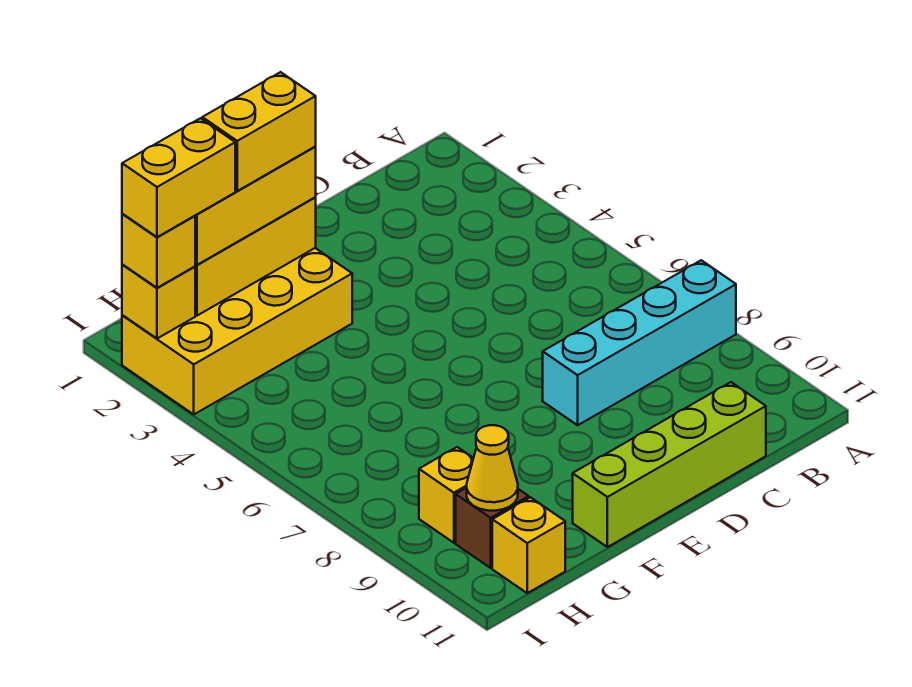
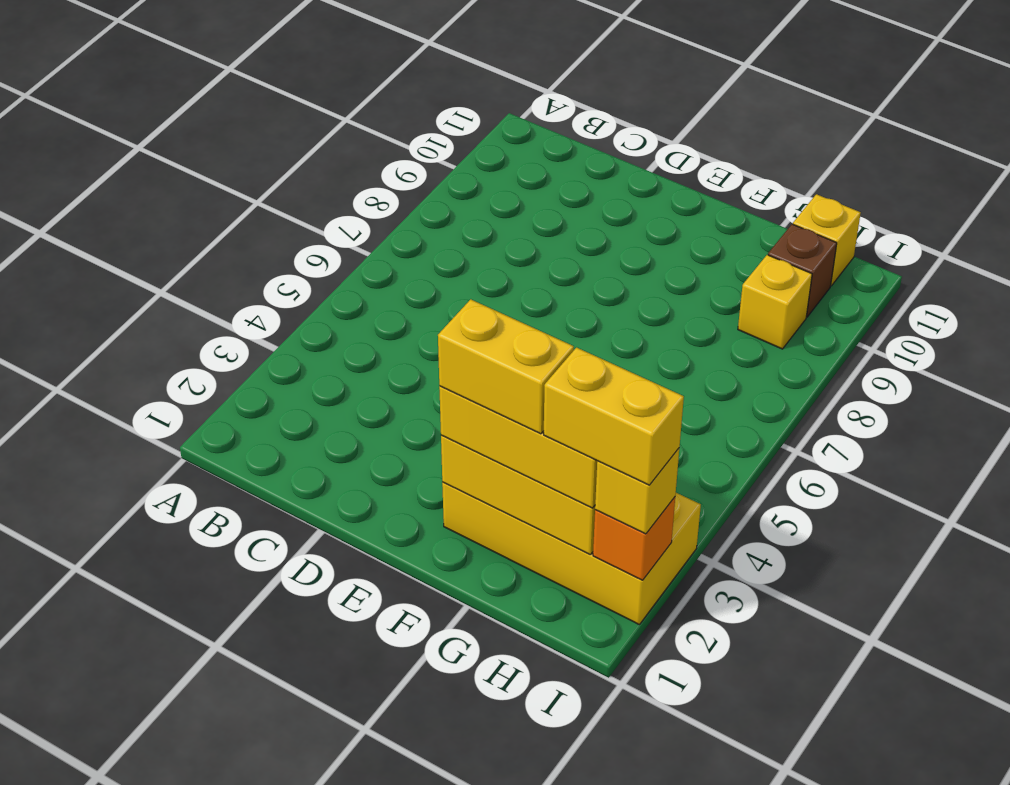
cyan brick A8:D8 level 1 -> none
lime brick C11:F11 level 1 -> none
yellow cone H10 level 2 -> none
yellow brick I2 level 2 -> orange brick I2 level 2

